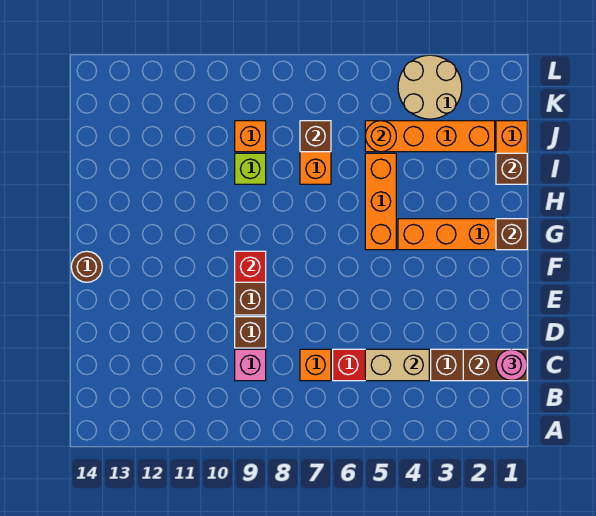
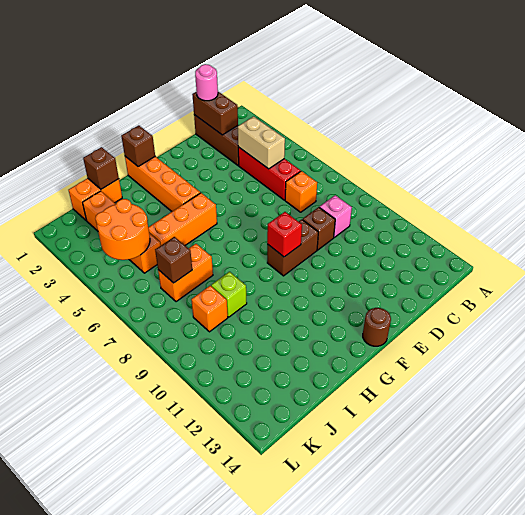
orange round brick J5 level 2 -> orange round brick J4:K5 level 2
tan round brick K3:L4 level 1 -> none

